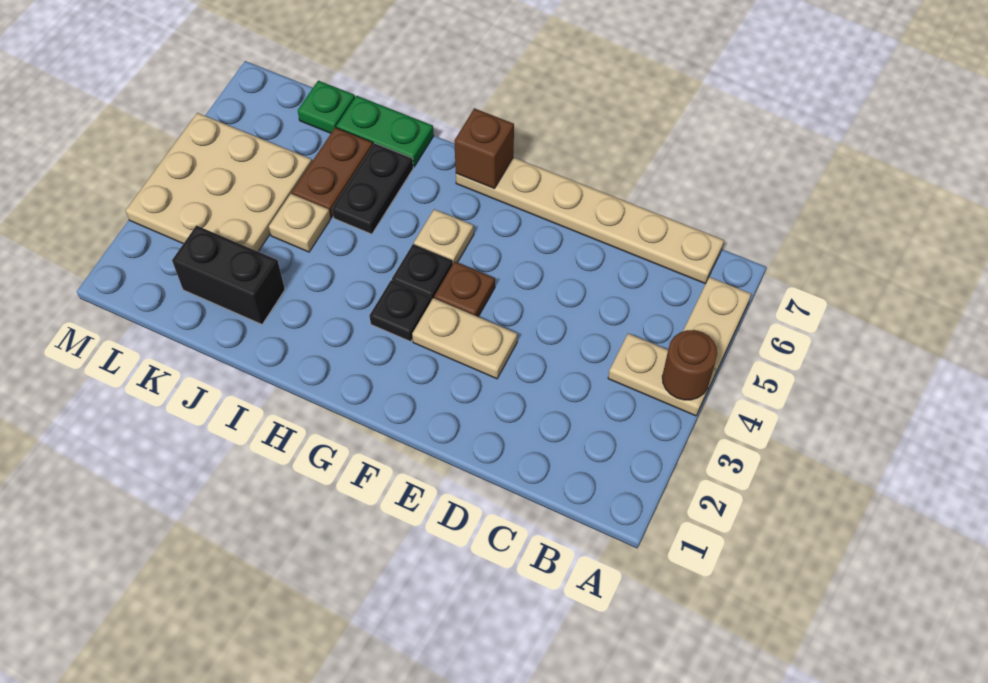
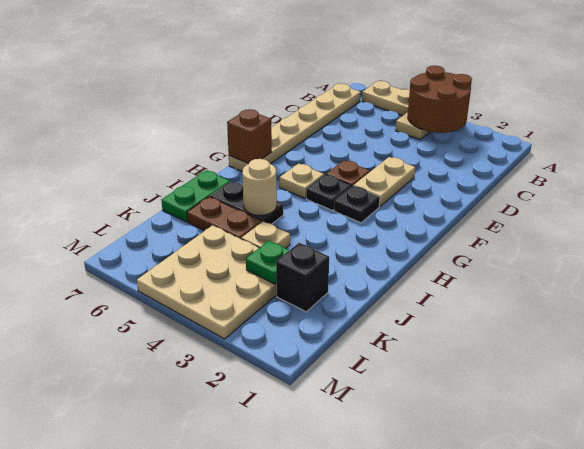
brown round brick A4 level 2 -> brown round brick A3:B4 level 2
none -> tan round brick I5 level 2
black brick J2:K2 level 1 -> black brick K2 level 1
green plate K7 level 1 -> green plate K3 level 2

